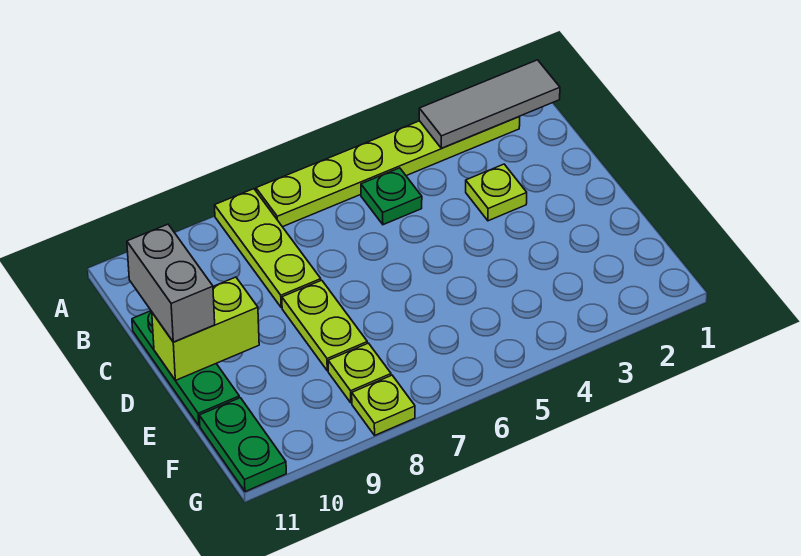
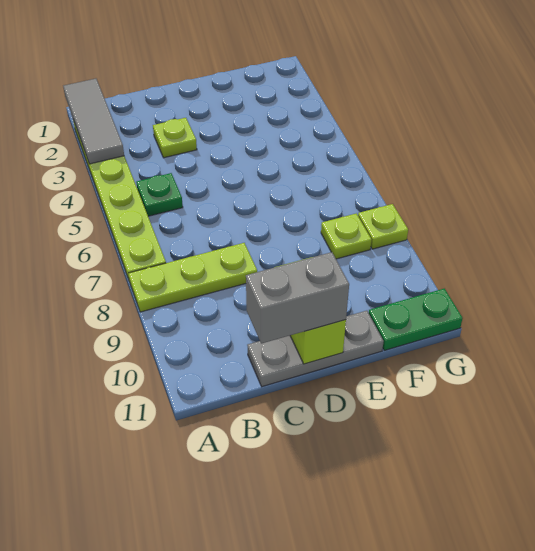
green plate C11:E11 level 1 -> grey plate C11:E11 level 1
lime plate D8:E8 level 1 -> none

